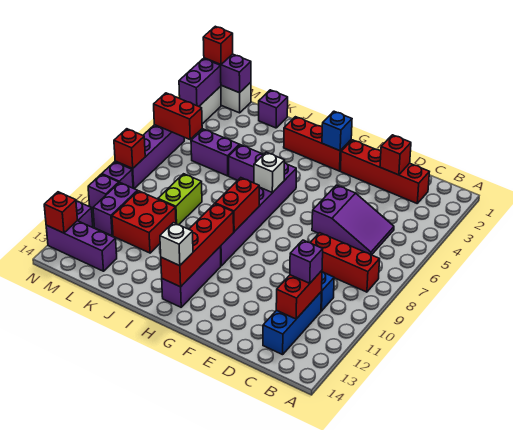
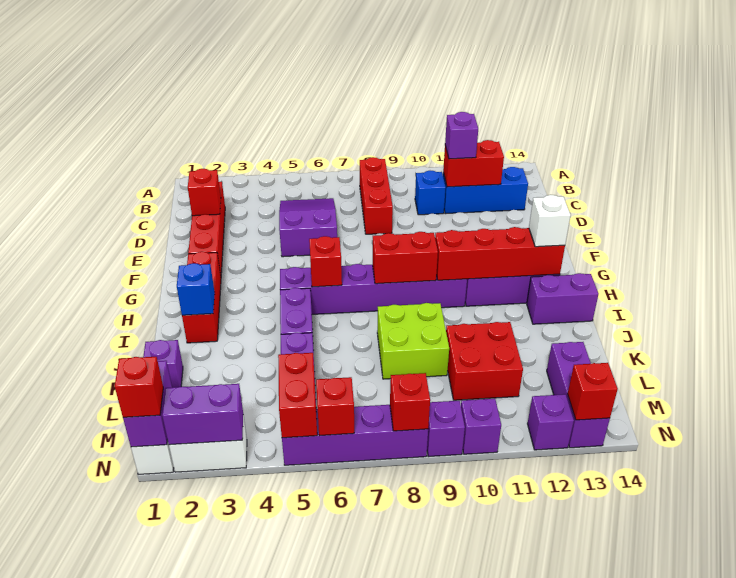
blue brick G2 level 2 -> blue brick I2 level 2
white brick H6 level 2 -> red brick H6 level 2
lime brick K8:K9 level 1 -> lime brick J8:K9 level 1
purple brick M10:M11 level 1 -> purple brick I13:I14 level 1
none -> red brick N6 level 2

